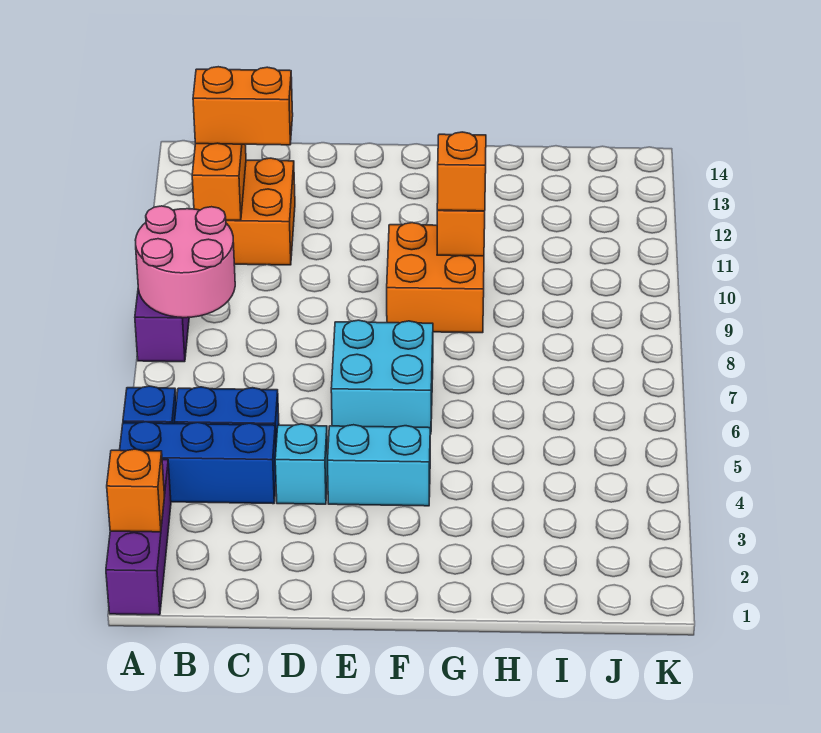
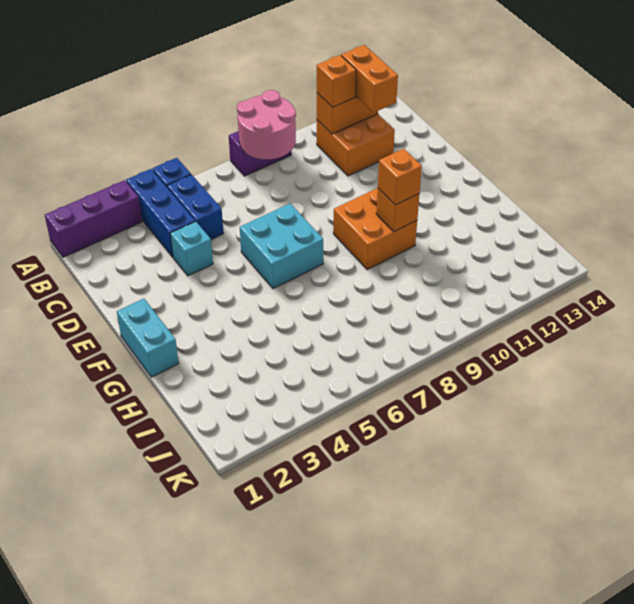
orange brick A2 level 2 -> orange brick B11 level 3
cyan brick E4:F4 level 1 -> cyan brick F1:G1 level 1

